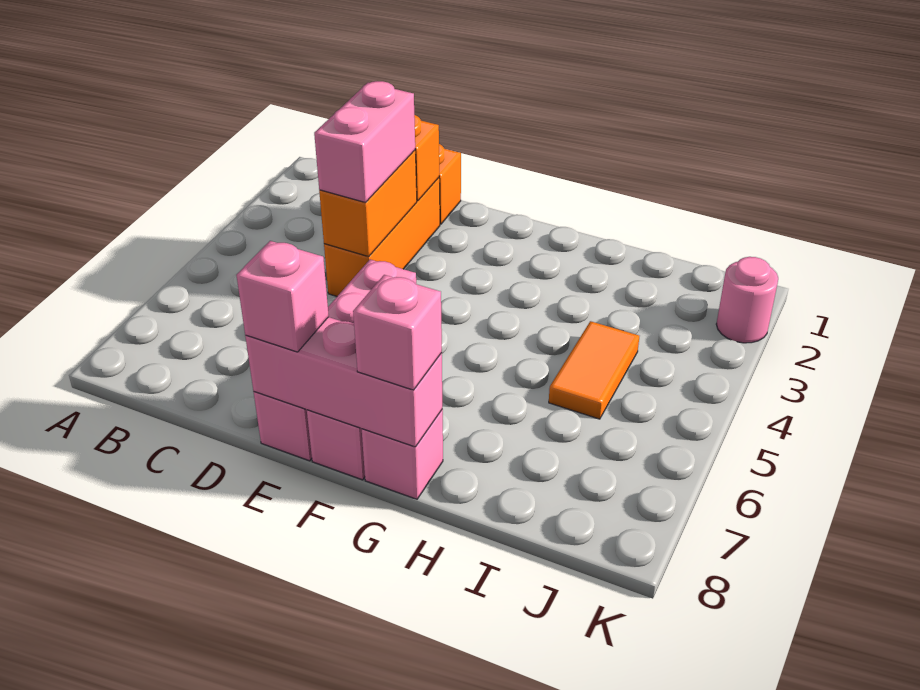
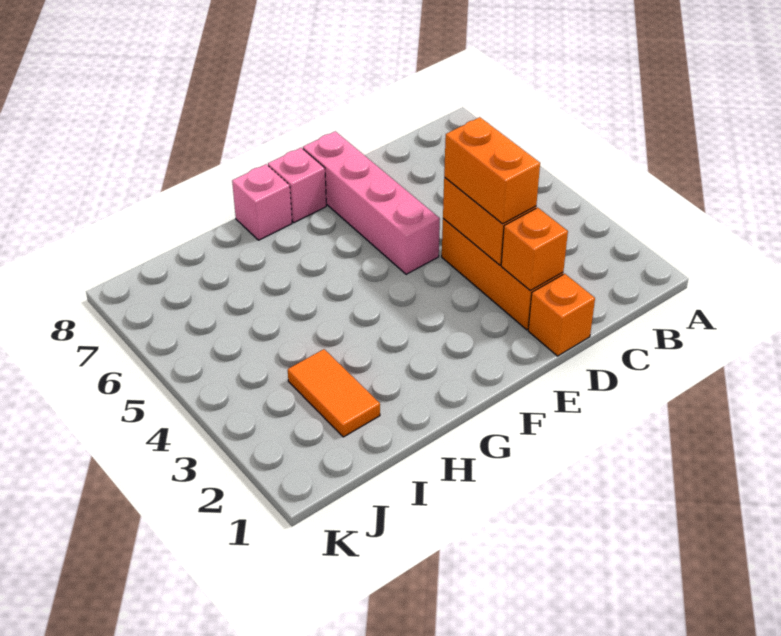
pink brick D3:D4 level 3 -> orange brick D3:D4 level 3
pink brick E8:G8 level 2 -> none
pink brick E8 level 3 -> none
pink brick G8 level 3 -> none
orange tile I4:I5 level 1 -> orange tile I2:I3 level 1
pink round brick K2 level 1 -> none

